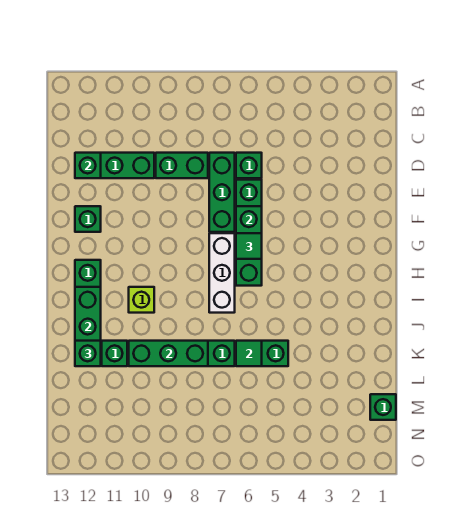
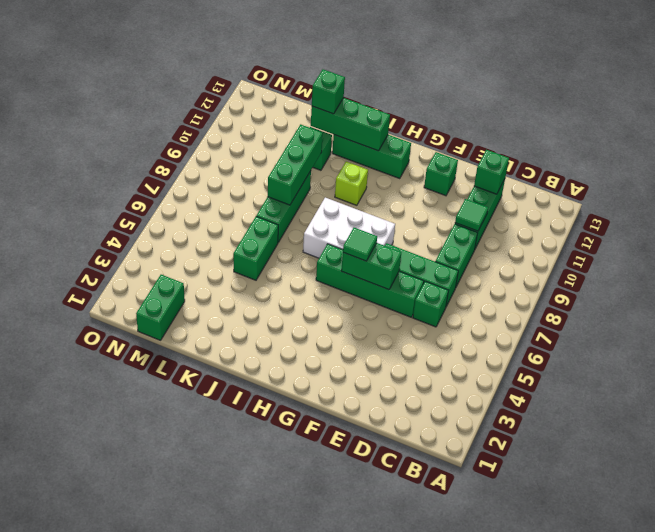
white brick G7:I7 level 1 -> white brick G7:I8 level 1
green tile K6 level 2 -> green tile D10 level 2
green brick M1 level 1 -> green brick M1:M2 level 1

